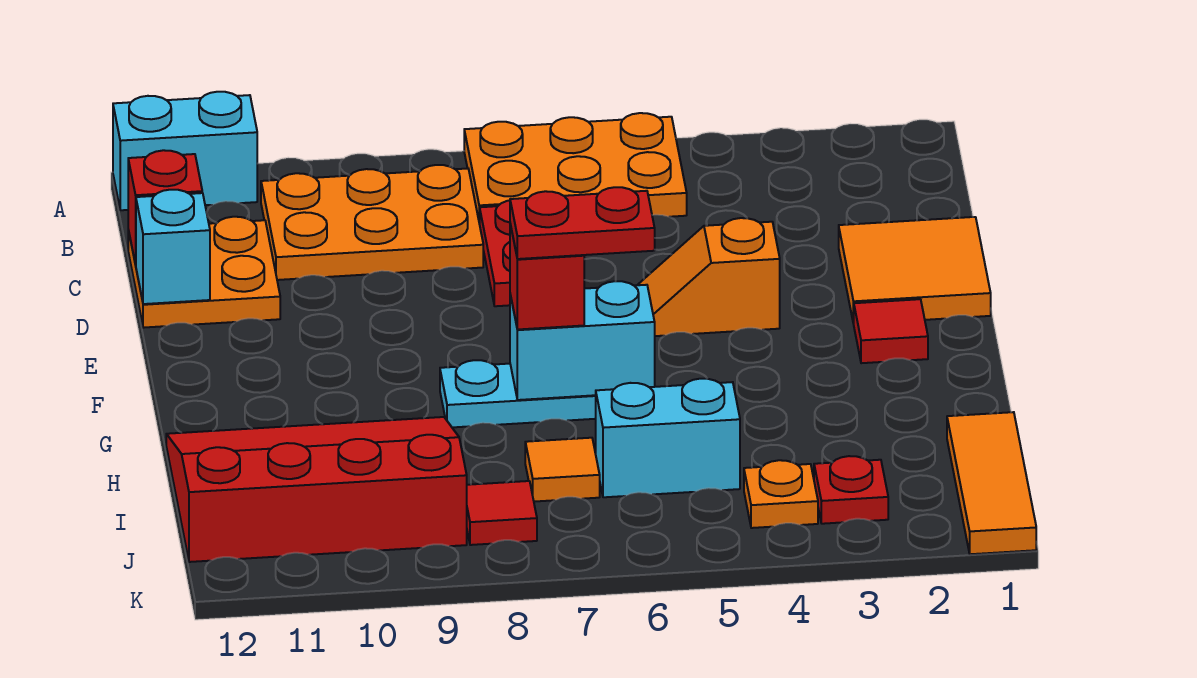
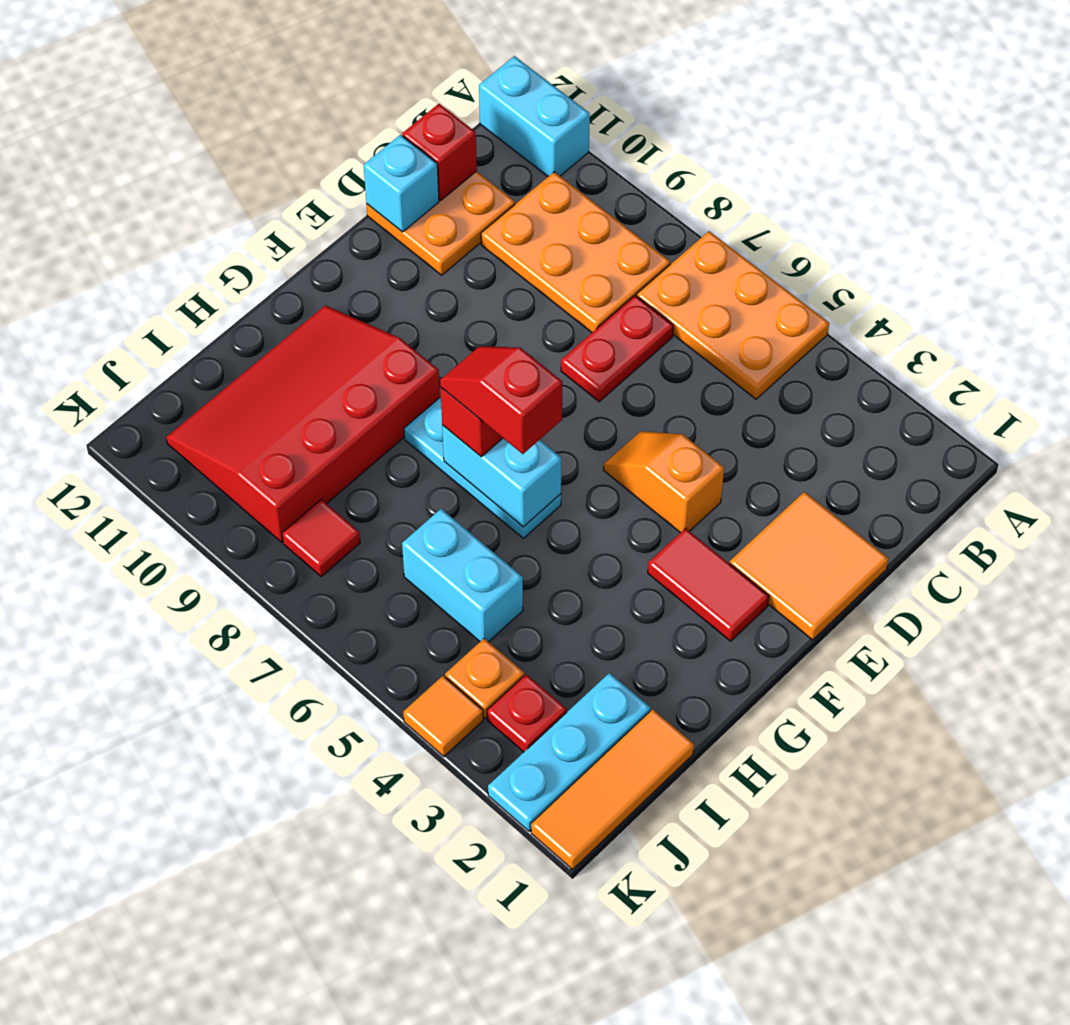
red tile F2 level 1 -> red tile F2:F3 level 1
red plate G6:G7 level 4 -> red slope G6:G7 level 4 top 6
red slope H9:J12 level 1 top J -> red slope G9:J11 level 1 top 9
none -> cyan plate I2:K2 level 1
orange tile I7 level 1 -> orange tile K4 level 1

